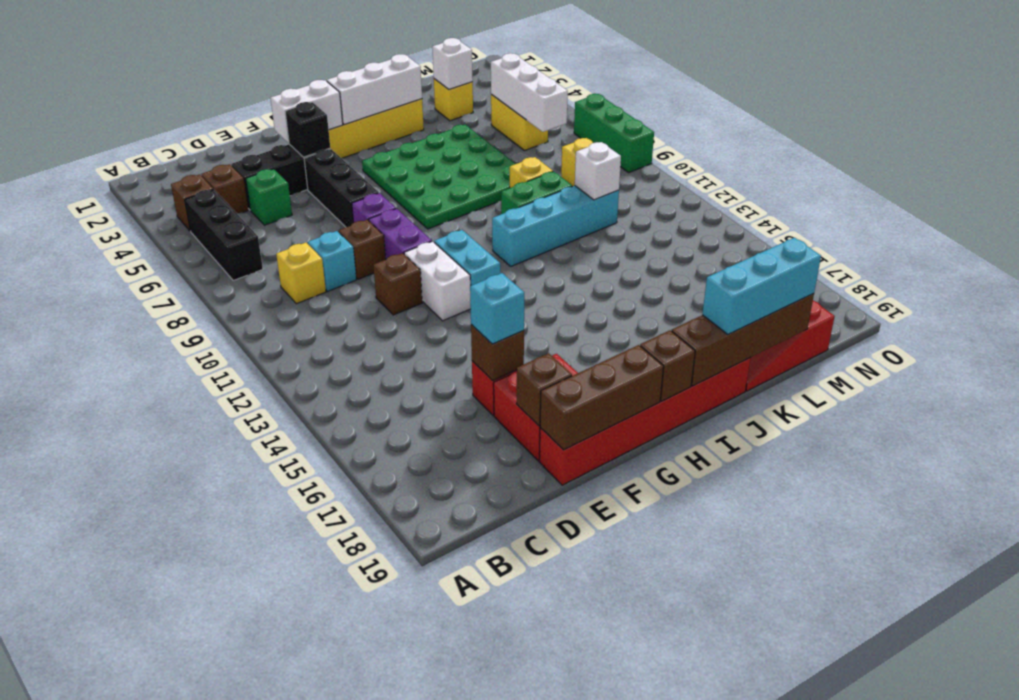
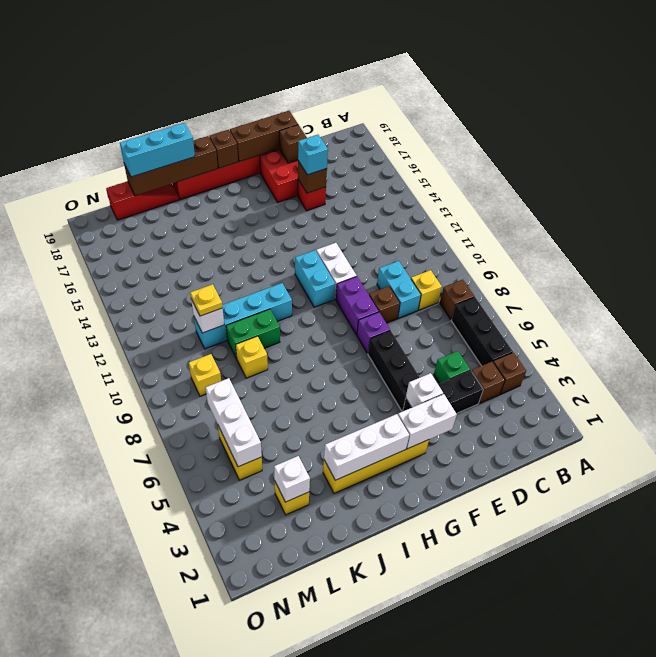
cyan brick D9 level 1 -> cyan brick D9:D10 level 1
brown brick E11 level 1 -> brown brick B8 level 1
black brick F4 level 2 -> white brick F4 level 2
green plate H5:K8 level 1 -> none
none -> yellow plate L11 level 3
green brick O7:O9 level 1 -> none

